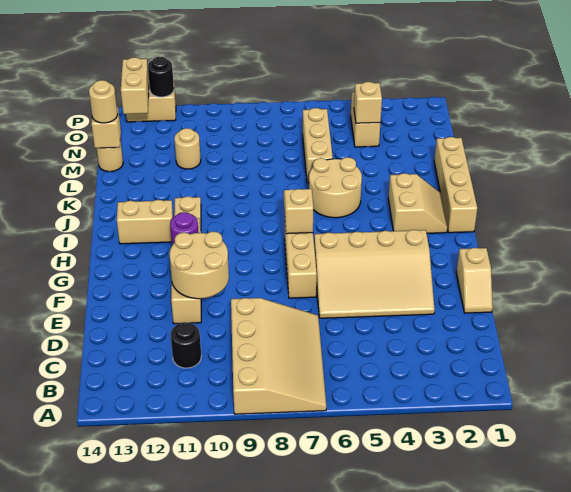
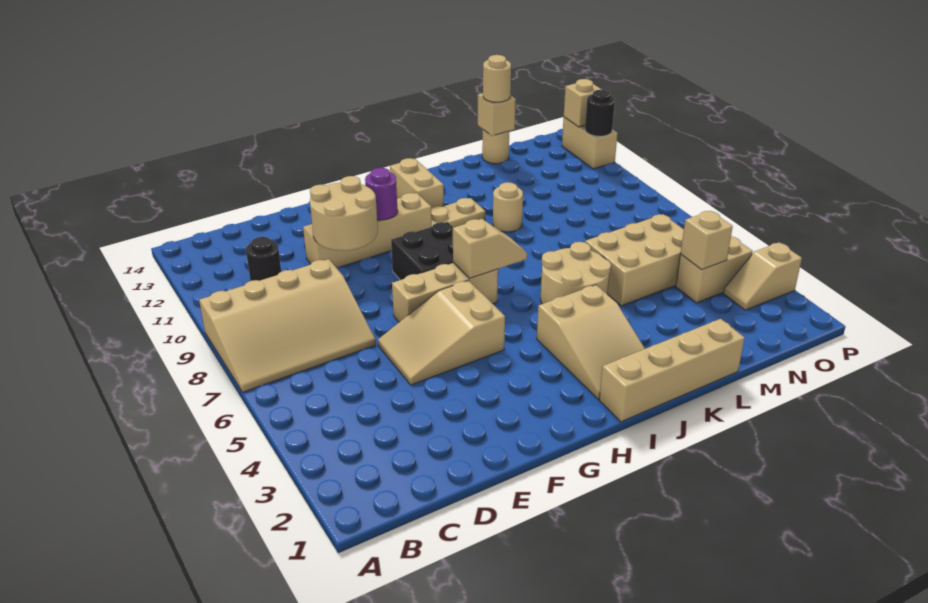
tan slope E1:F1 level 1 top F -> tan slope O3:P3 level 1 top P
tan slope E3:G6 level 1 top G -> tan slope E5:G6 level 1 top G
none -> black brick G8:H9 level 1
tan slope I2:J3 level 1 top 3 -> tan slope I2:J4 level 1 top 4
tan brick L6:N6 level 1 -> tan brick L5:N6 level 1
tan round brick M11 level 1 -> tan round brick K10 level 1
tan brick O13:P13 level 2 -> tan brick P13 level 2

